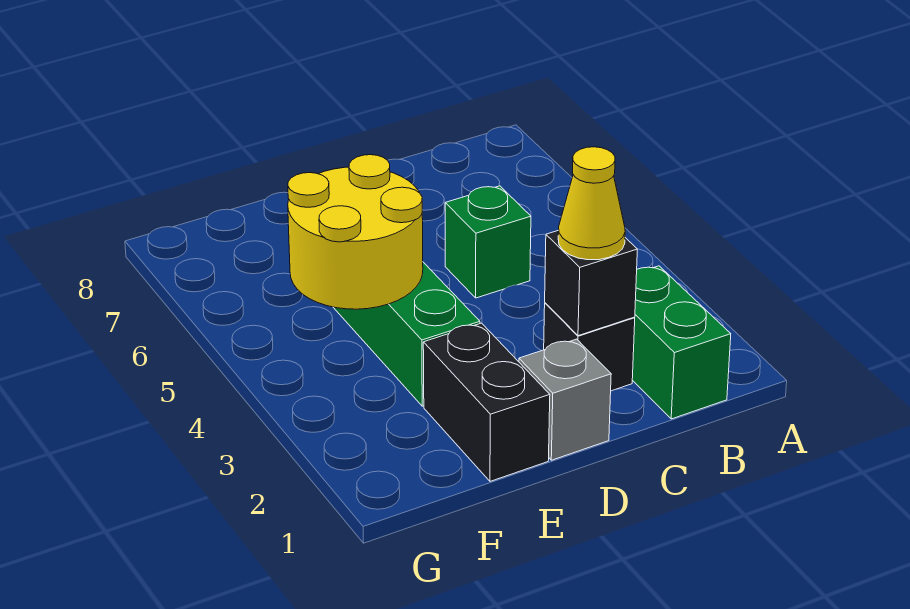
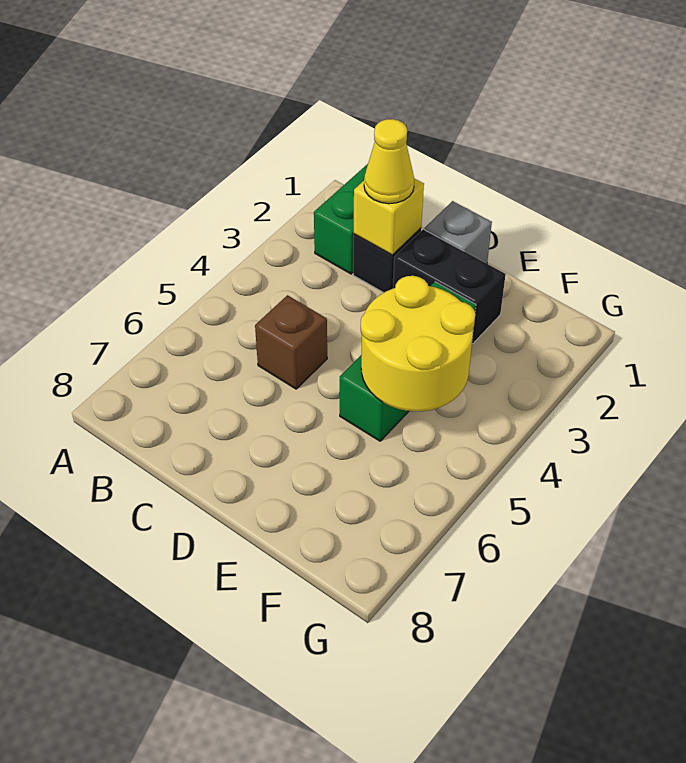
black brick C2 level 2 -> yellow brick C2 level 2
green brick C5 level 1 -> brown brick C5 level 1
black brick E1:E2 level 1 -> black brick D2:E2 level 1

